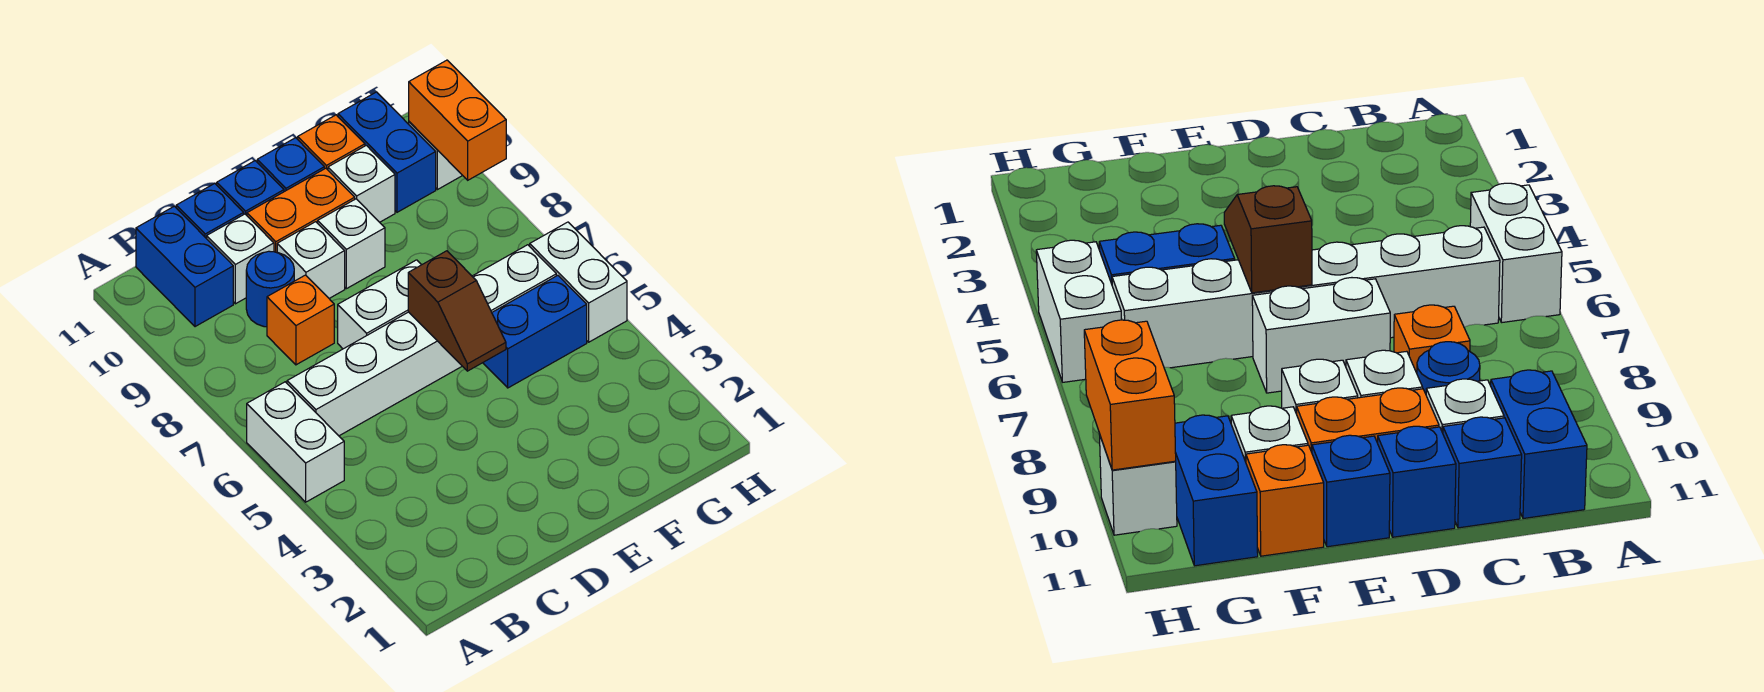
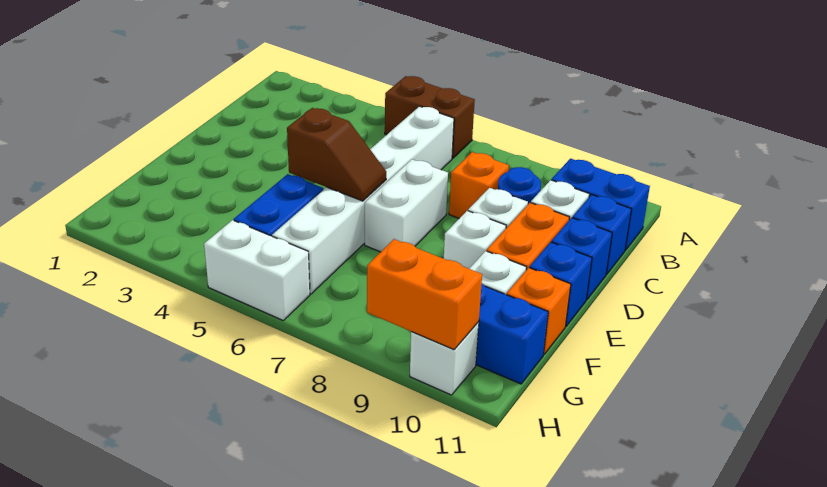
white brick A5:A6 level 1 -> brown brick A5:A6 level 1
brown slope E5:E6 level 2 top 6 -> brown slope E5:E6 level 2 top 5

